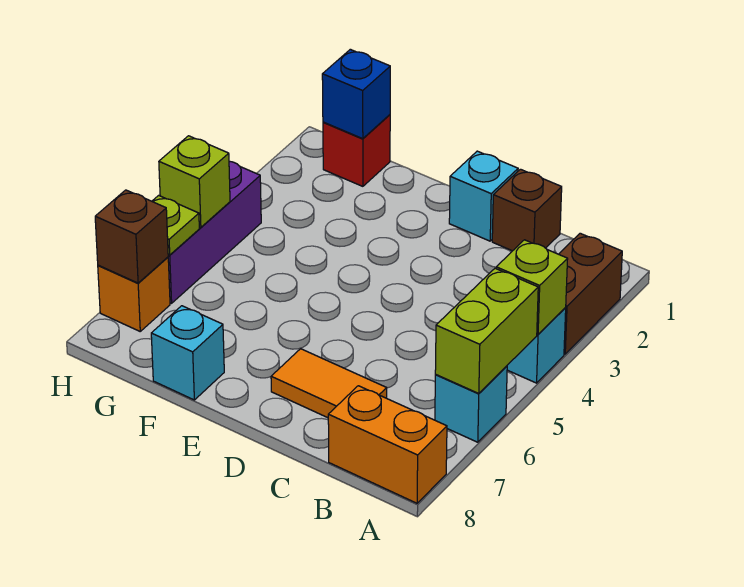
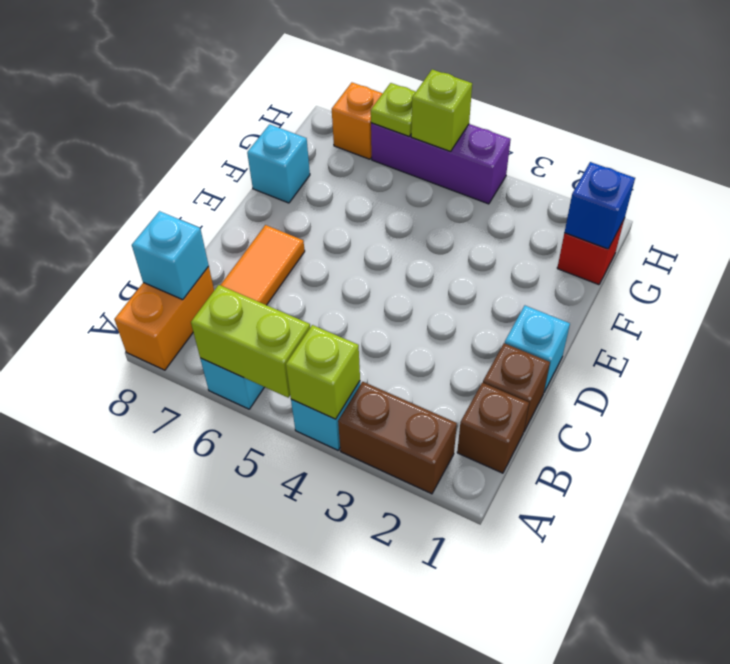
none -> cyan brick B8 level 2
brown brick H7 level 2 -> brown brick B1 level 1

